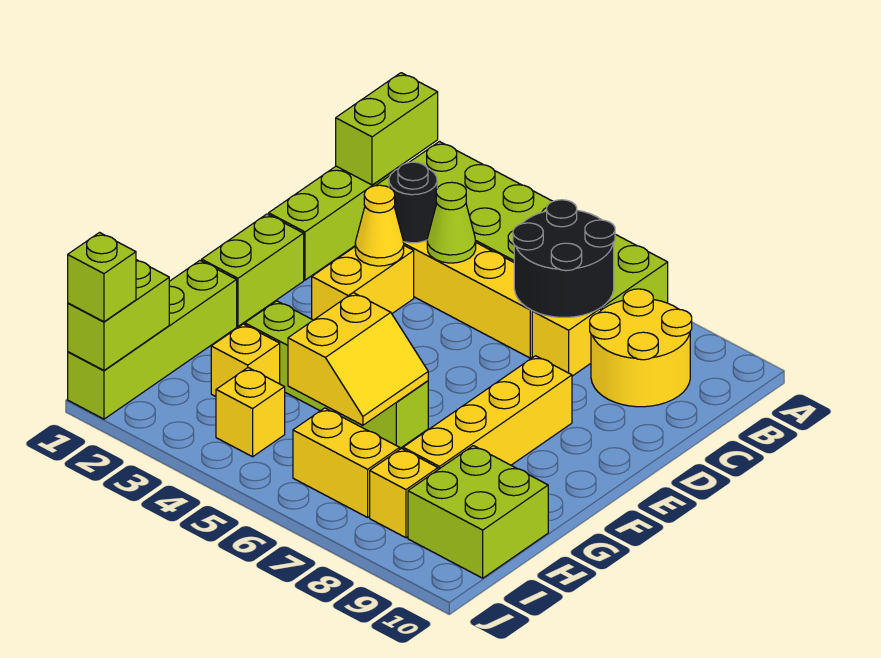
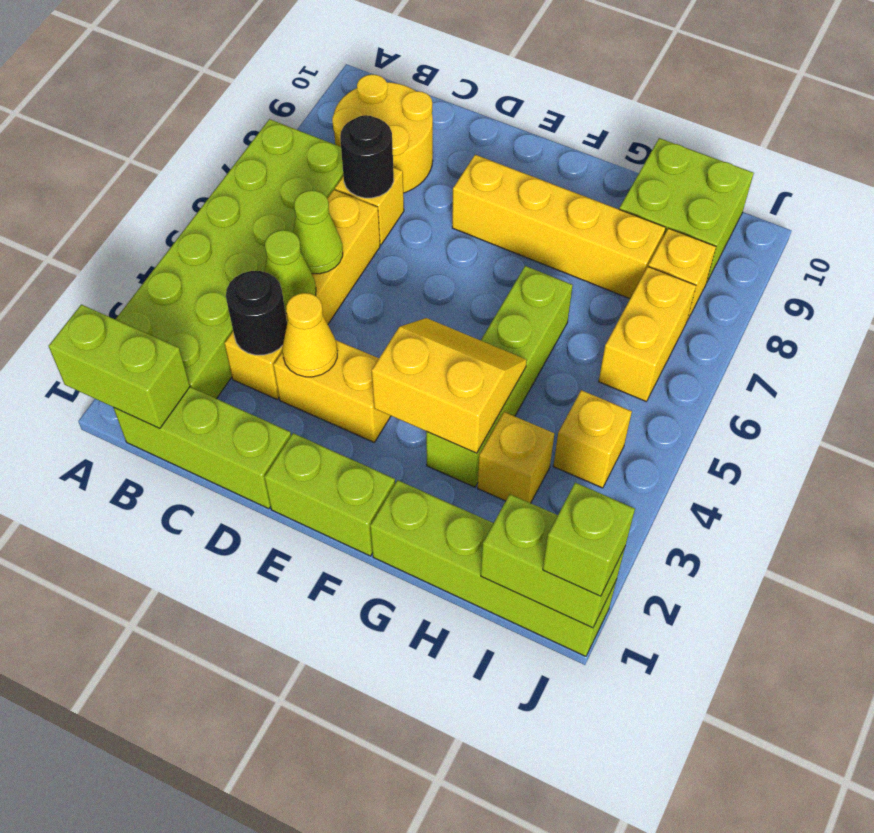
black round brick B6:C7 level 2 -> black round brick C7 level 2
none -> lime cone C5 level 2
yellow slope G5:H6 level 2 top 5 -> yellow slope F3:G4 level 2 top 3

